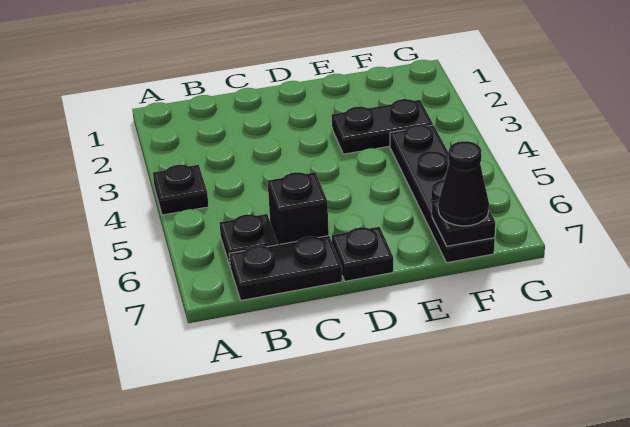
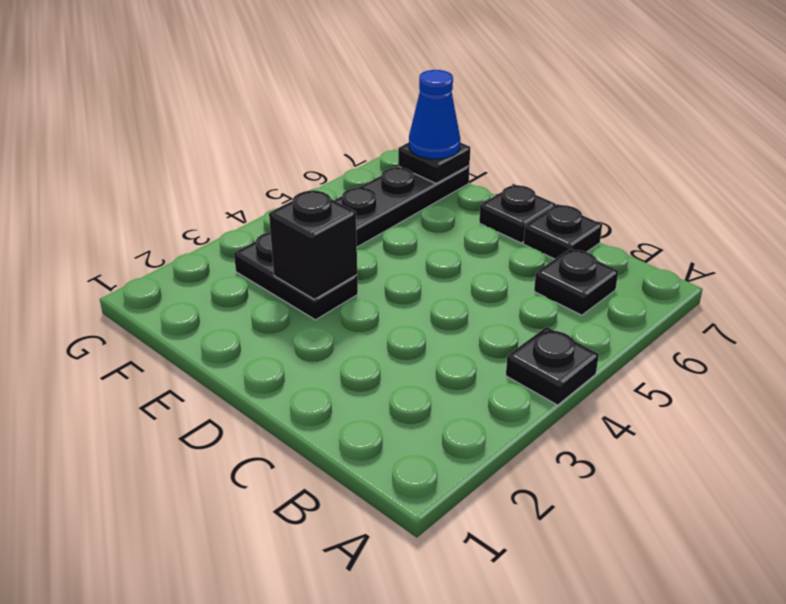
black plate B7:C7 level 1 -> black plate C7 level 1
black brick C6 level 1 -> black brick E3 level 2
black cone F7 level 3 -> blue cone F7 level 3

